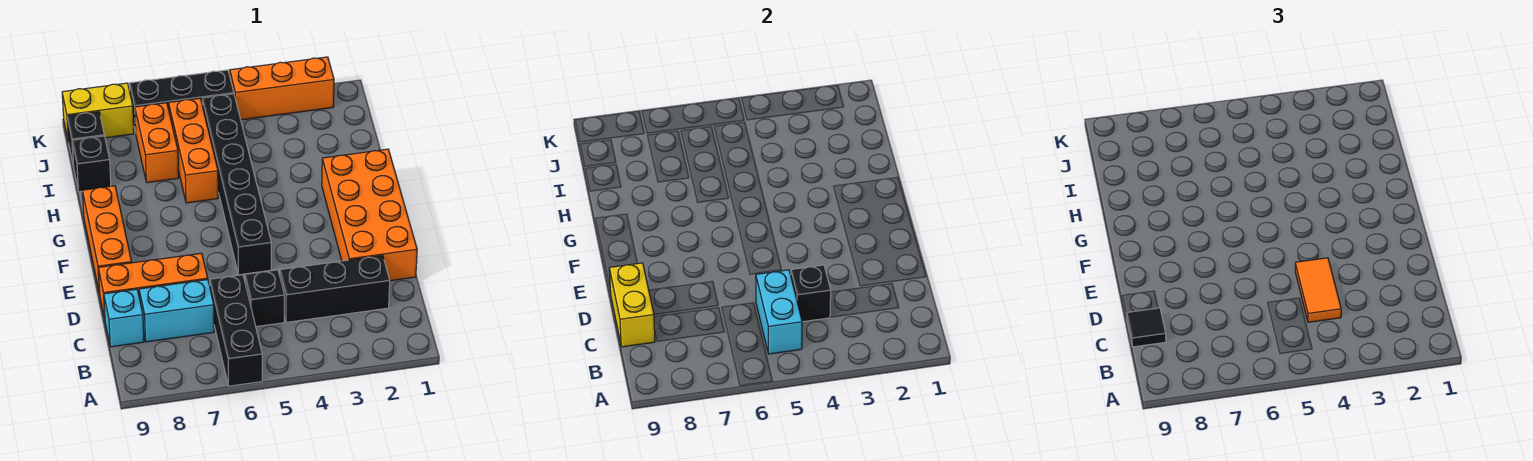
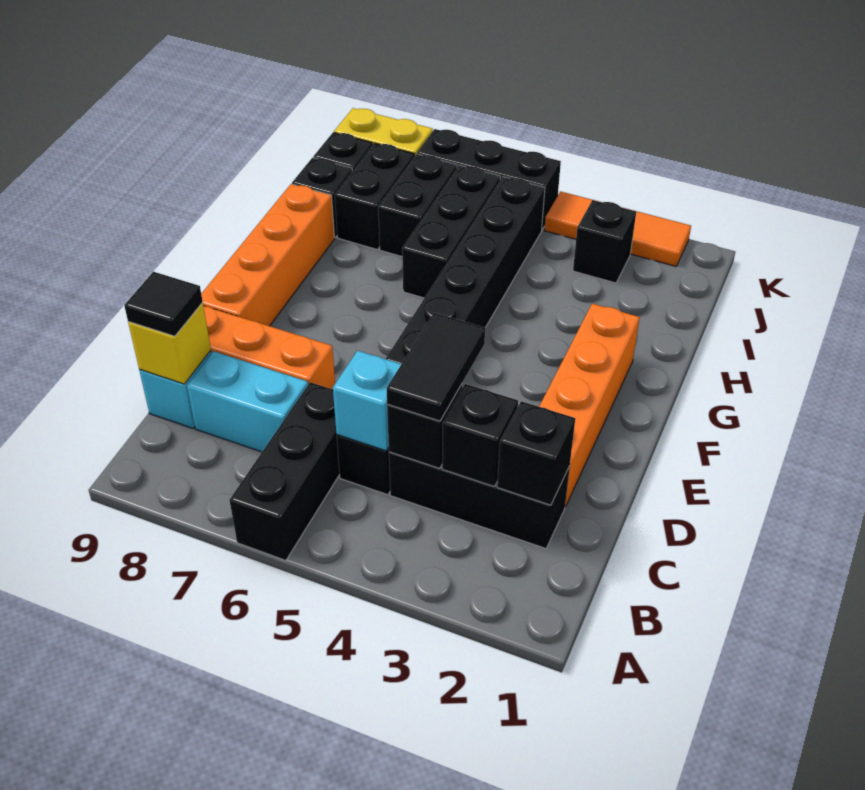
cyan brick B5:C5 level 2 -> cyan brick C5 level 2
none -> black brick C2 level 2
none -> black brick C3 level 2
orange tile C4:D4 level 3 -> black tile C4:D4 level 3
yellow brick C9:D9 level 2 -> yellow brick C9 level 2
orange brick D1:G2 level 1 -> orange brick D2:G2 level 1
orange brick E9:G9 level 1 -> orange brick E9:H9 level 1
orange brick H6:J6 level 1 -> black brick H6:J6 level 1
orange brick I7:J7 level 1 -> black brick I7:J7 level 1
none -> black brick I8:J8 level 1
none -> black brick J3 level 1
orange brick K2:K4 level 1 -> orange tile K2:K4 level 1

